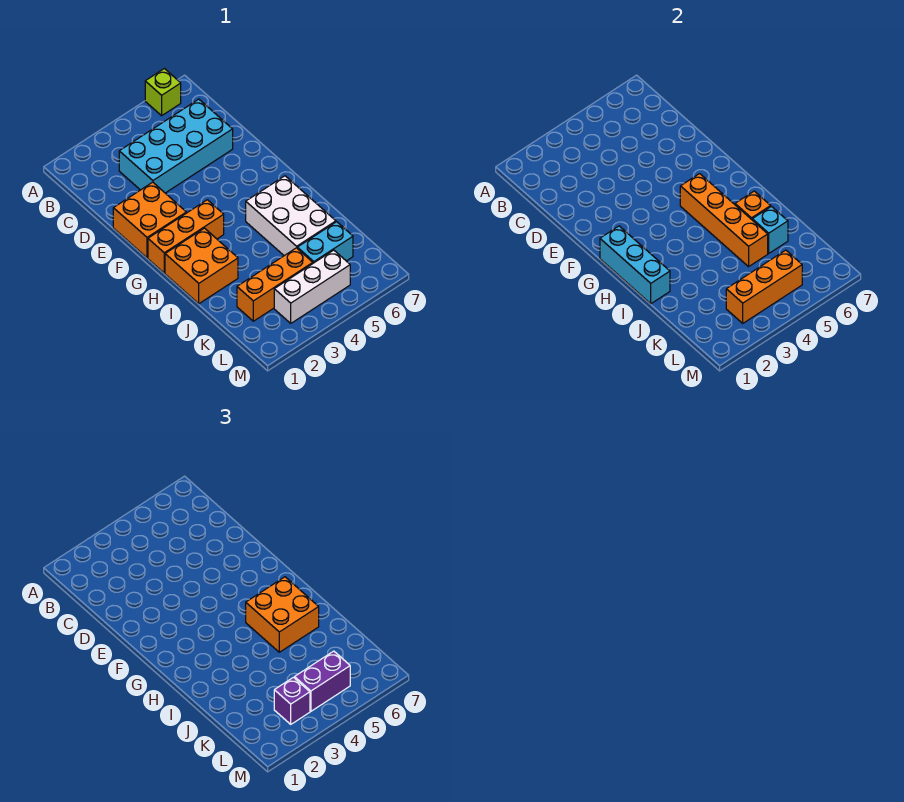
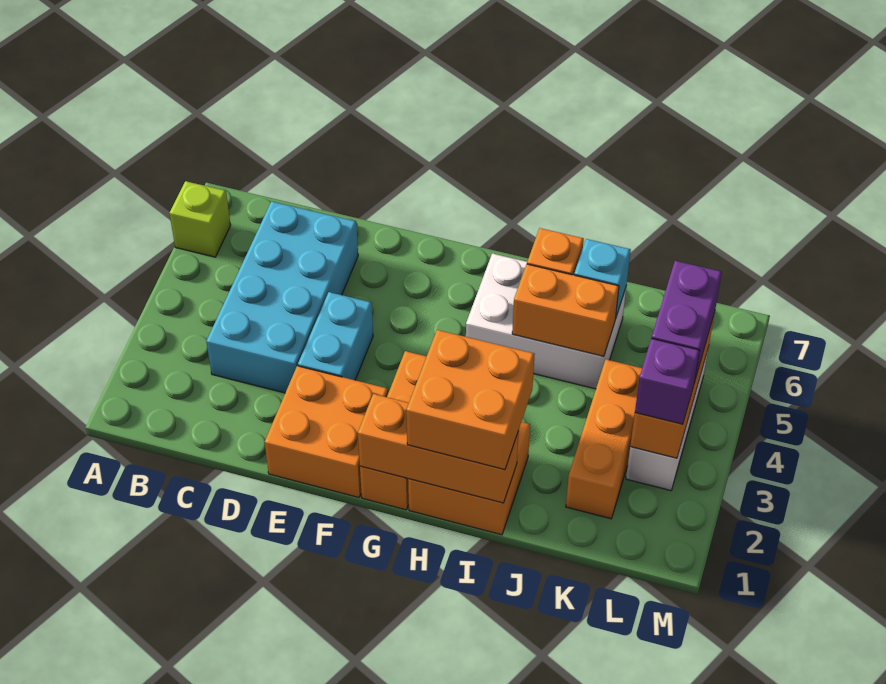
cyan brick G1:I1 level 2 -> orange brick G1:I1 level 2
orange brick G5:J5 level 2 -> orange brick I5:J5 level 2
orange brick H5:I6 level 3 -> orange brick H1:I2 level 3
cyan brick K5:K6 level 1 -> cyan brick E3:E4 level 1

